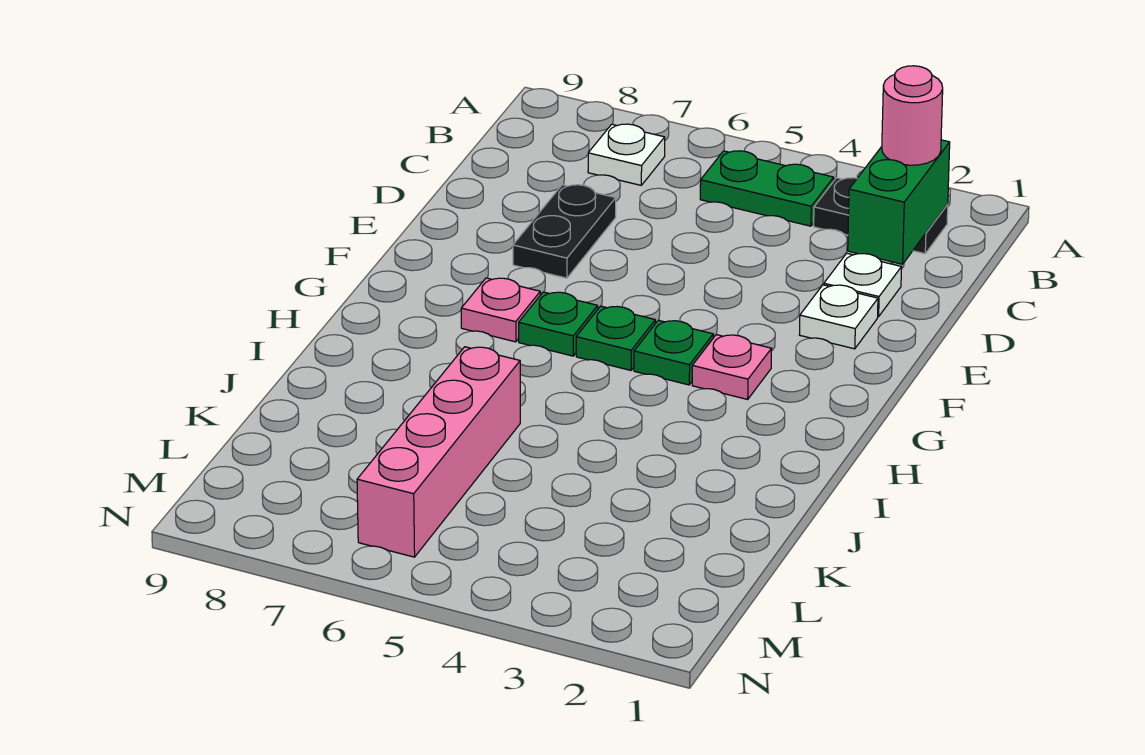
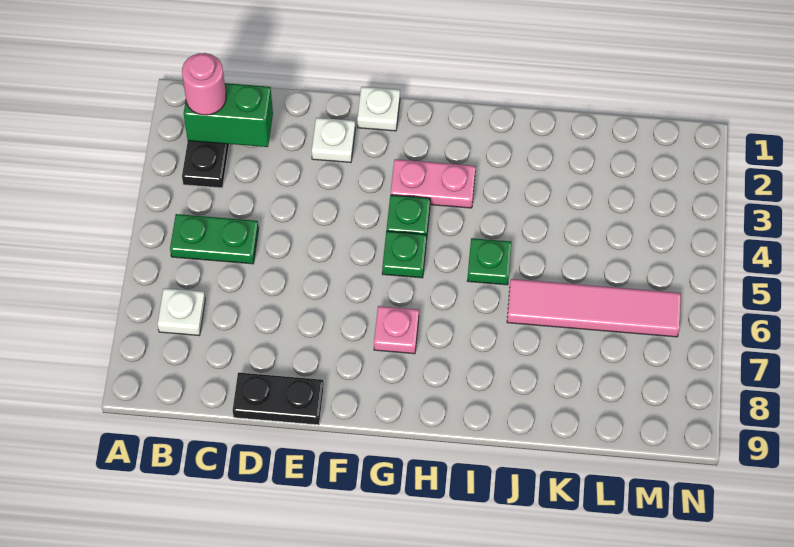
green plate B4:B5 level 1 -> green plate B5:C5 level 1
white plate D2 level 1 -> white plate F1 level 1
black plate D7:E7 level 1 -> black plate D9:E9 level 1
pink plate G3 level 1 -> pink plate G3:H3 level 1
green plate G6 level 1 -> green plate I5 level 1
pink brick J6:M6 level 1 -> pink tile J6:M6 level 1

